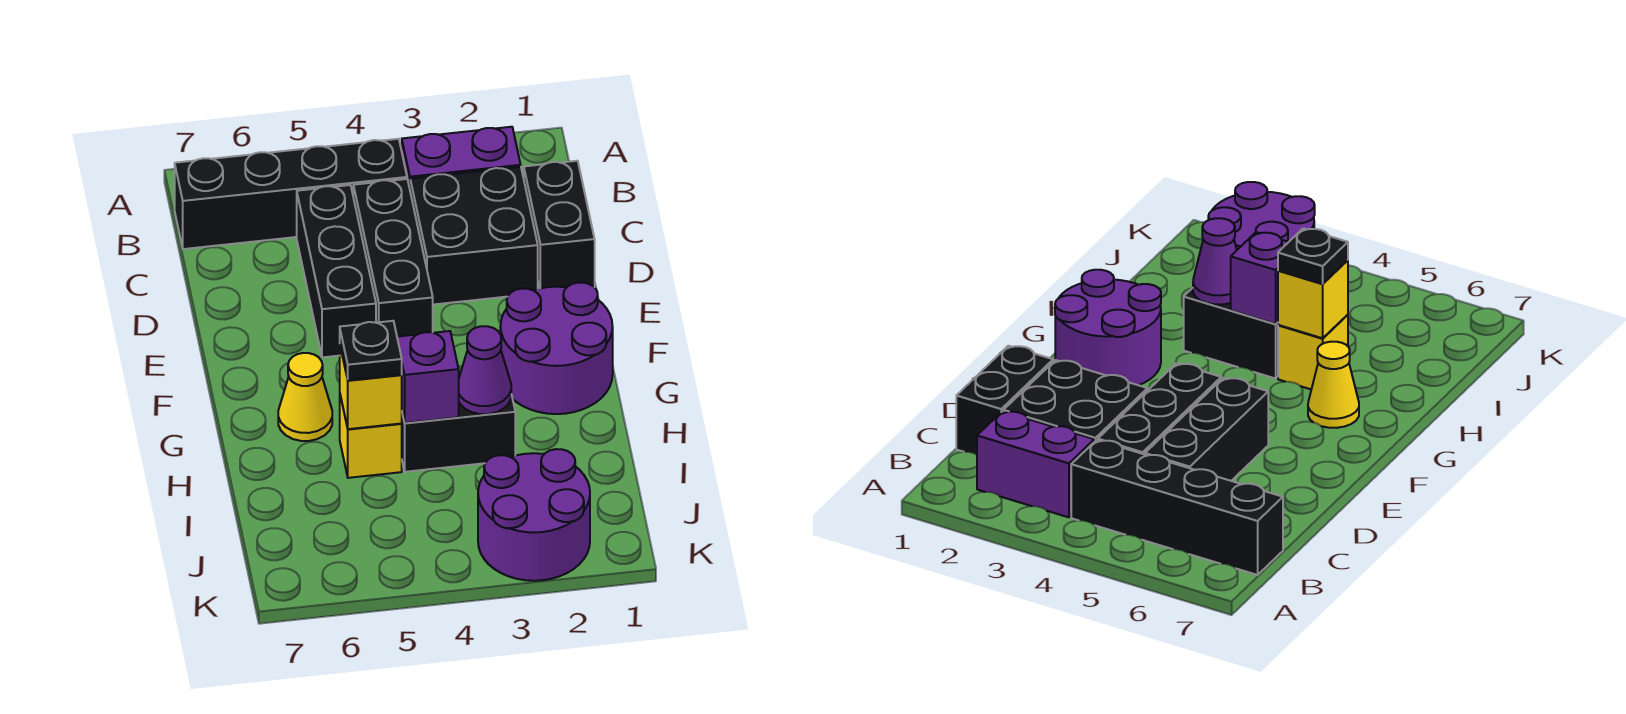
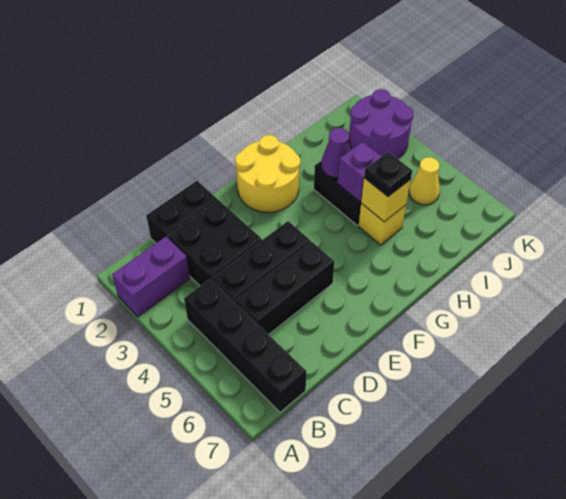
purple brick B2:B3 level 1 -> purple brick A2:B2 level 1
purple round brick F1:G2 level 1 -> yellow round brick F1:G2 level 1
yellow cone G6 level 1 -> yellow cone J5 level 1

